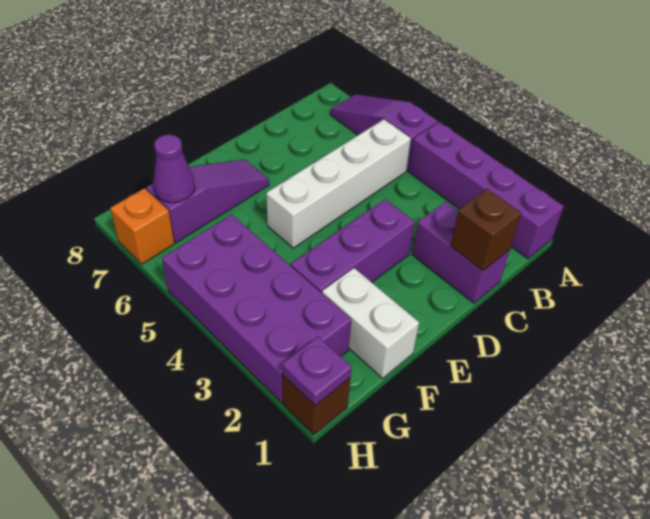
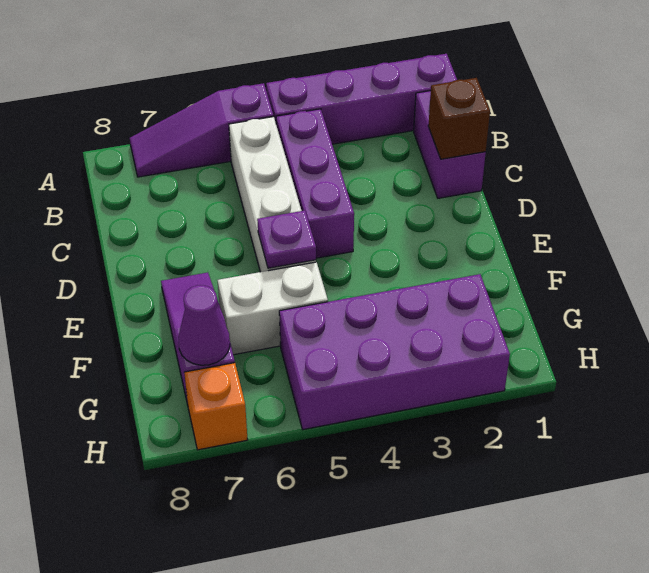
purple brick C1:C2 level 1 -> purple brick B1:C1 level 1
purple brick D3:F3 level 1 -> purple brick B4:D4 level 1
white brick F1:F2 level 1 -> white brick F5:F6 level 1
brown brick H1 level 1 -> none
purple plate H1 level 2 -> purple plate E5 level 2

